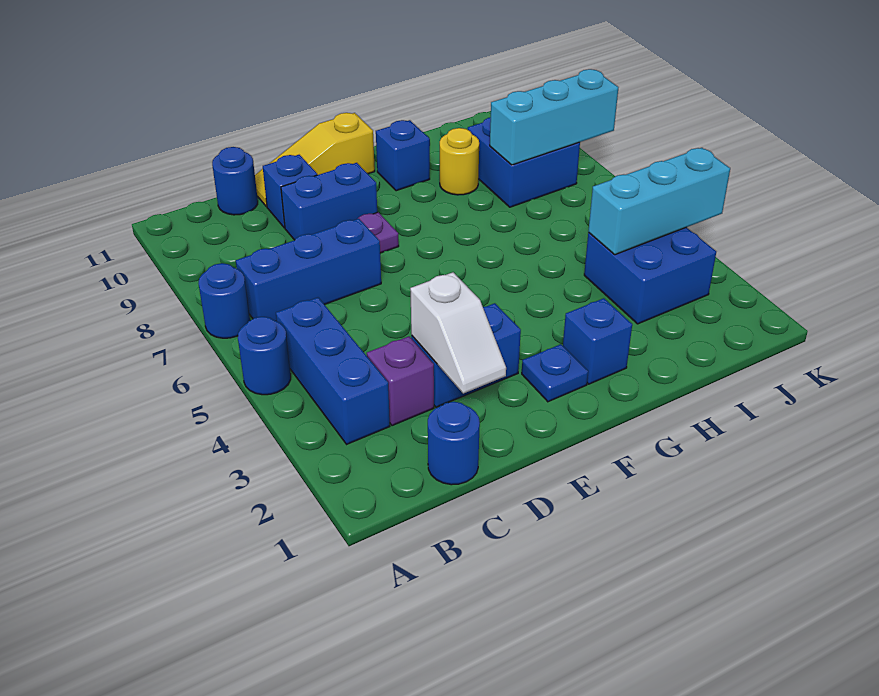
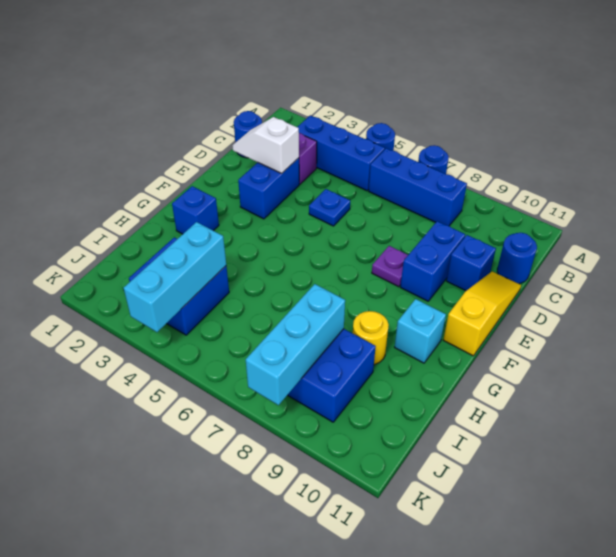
blue brick B7:D7 level 1 -> blue brick B6:B8 level 1
blue plate F2 level 1 -> blue plate D5 level 1
blue brick G10 level 1 -> cyan brick G10 level 1

